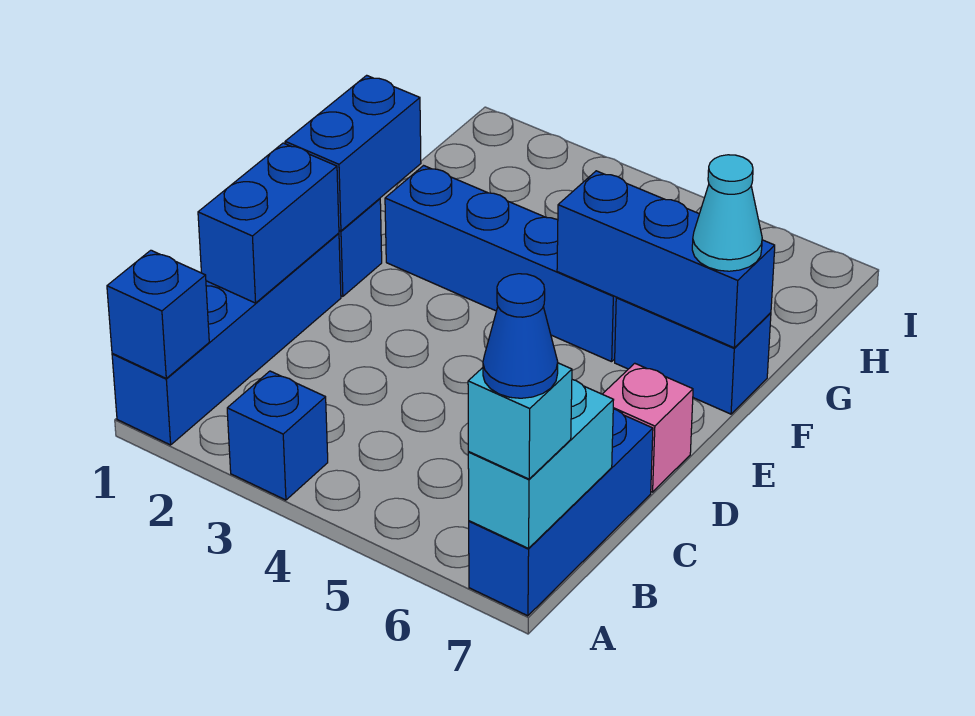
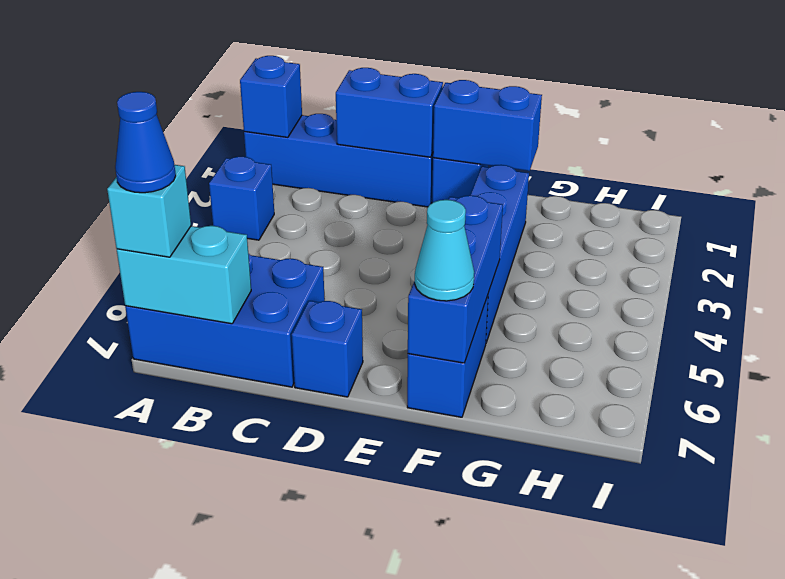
blue brick A7:C7 level 1 -> blue brick A6:C7 level 1
pink brick D7 level 1 -> blue brick D7 level 1

